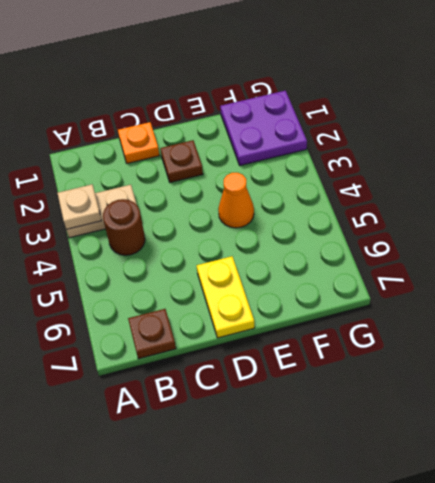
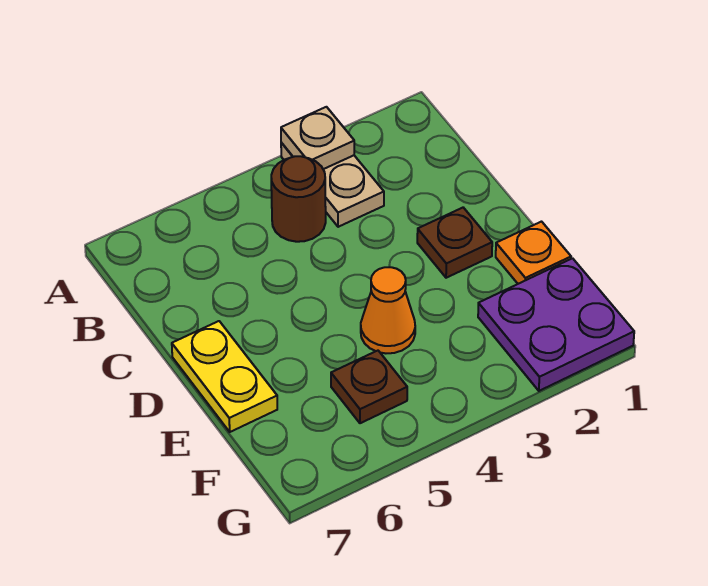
brown plate B7 level 1 -> brown plate F5 level 1
orange plate C1 level 1 -> orange plate E1 level 1
yellow plate D6:D7 level 1 -> yellow plate D7:E7 level 1

